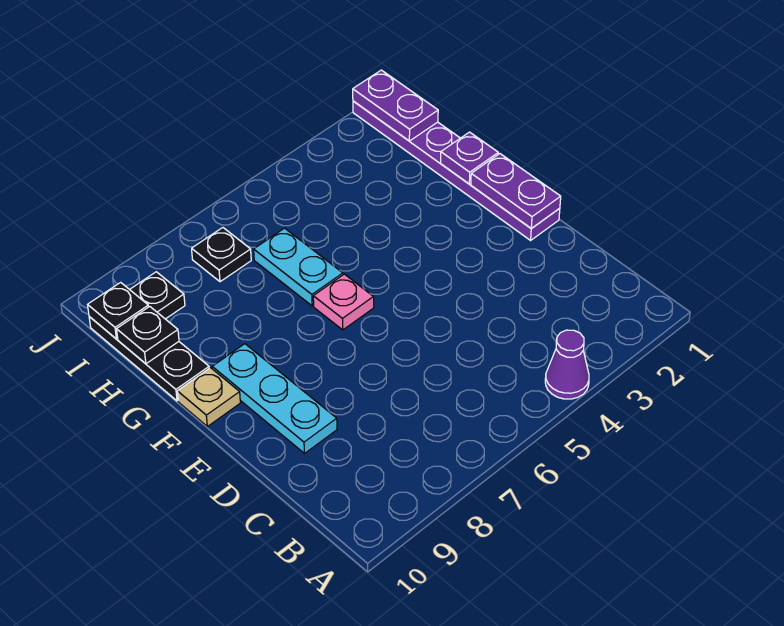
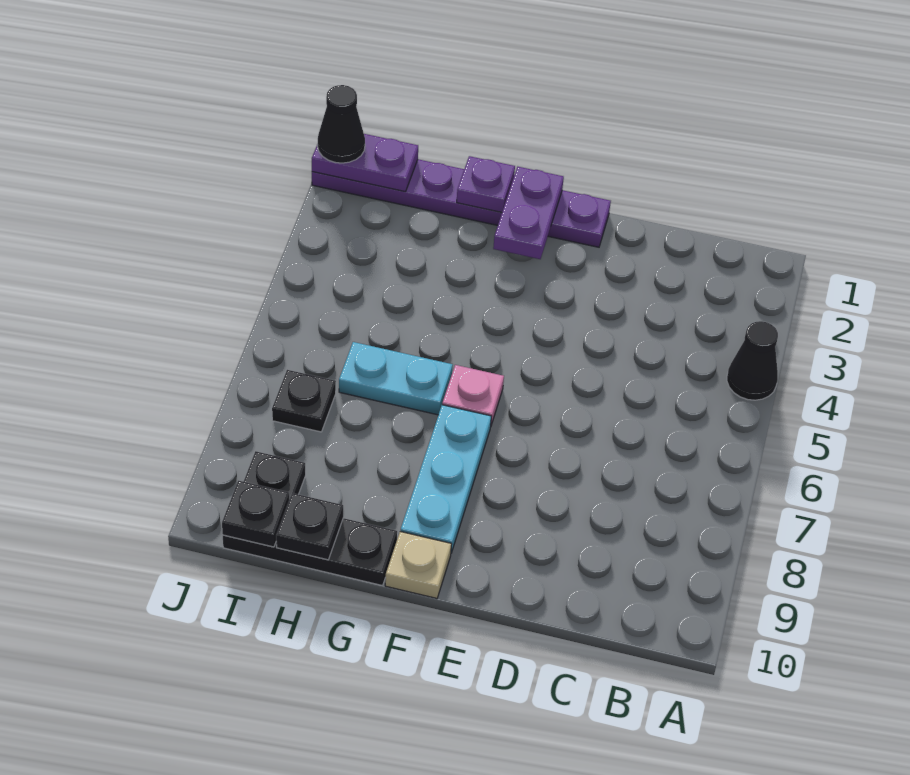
purple cone A4 level 1 -> black cone A4 level 1
cyan plate D9:F9 level 1 -> cyan plate F7:F9 level 1
purple plate E1:F1 level 2 -> purple plate F1:F2 level 2
none -> black cone J1 level 3

